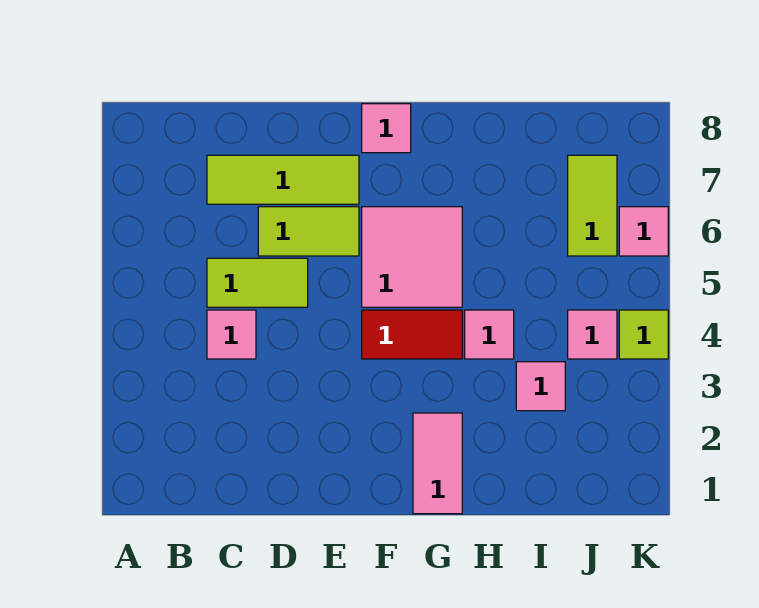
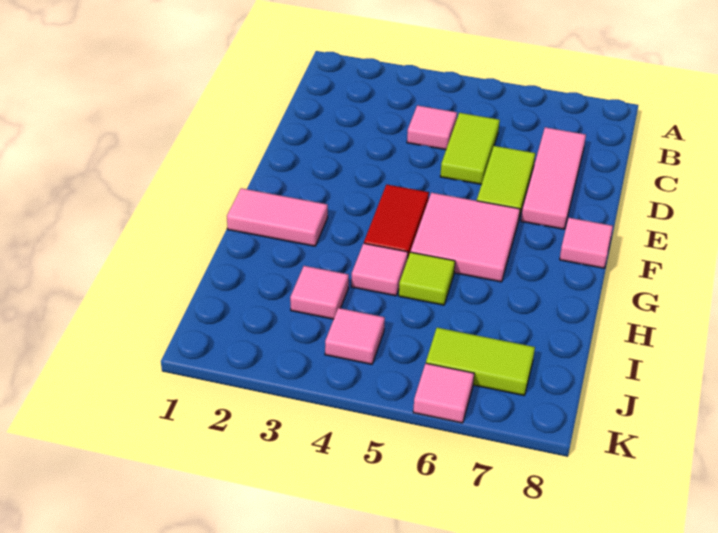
lime tile C7:E7 level 1 -> pink tile C7:E7 level 1
lime tile K4 level 1 -> lime tile H5 level 1

